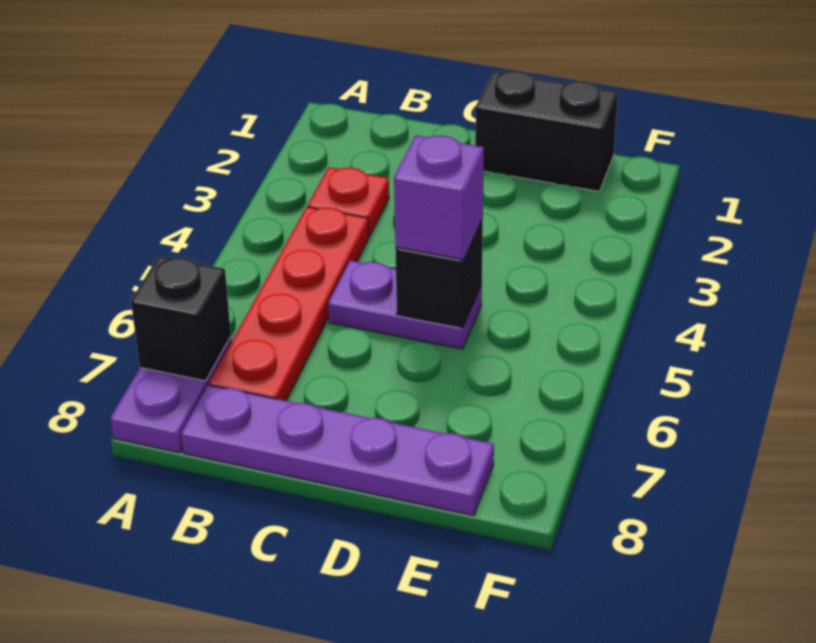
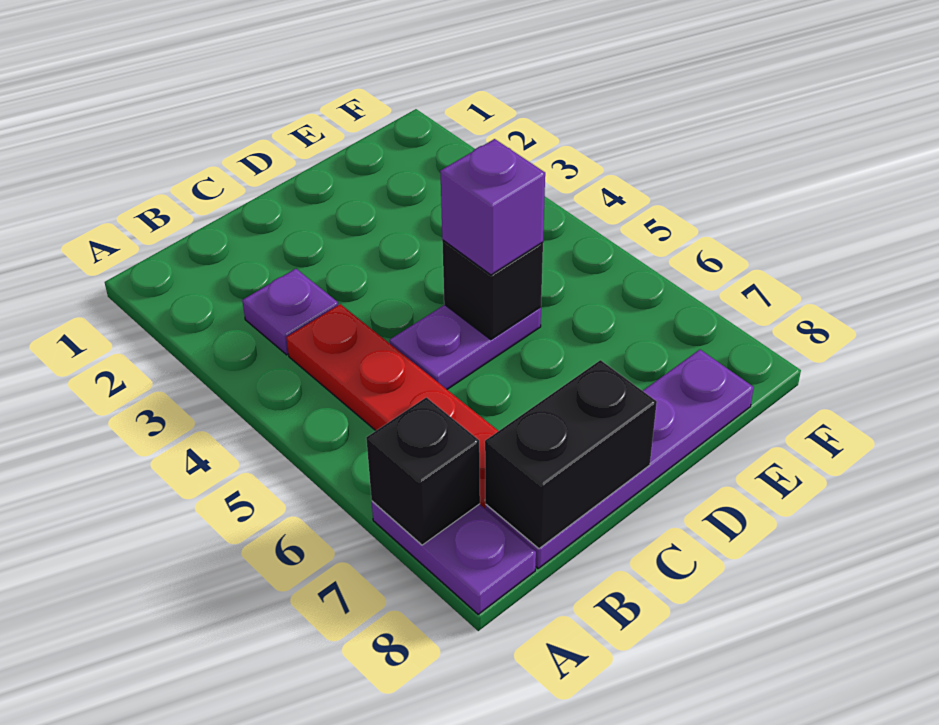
red plate B3 level 1 -> purple plate B3 level 1
black brick D1:E1 level 1 -> black brick B8:C8 level 2

